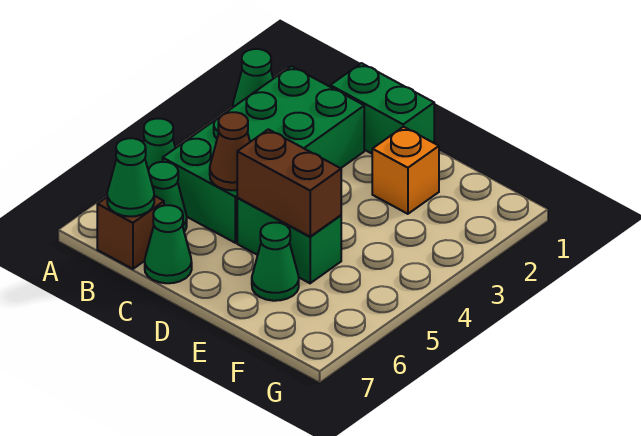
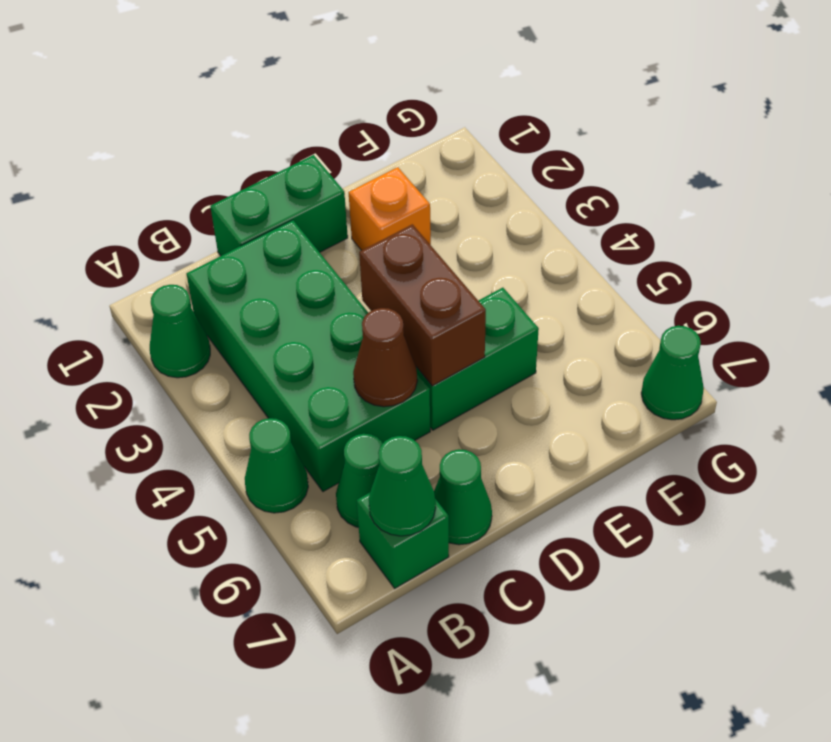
brown brick B7 level 1 -> green brick B7 level 1
brown brick D5:E5 level 2 -> brown brick D4:D5 level 2
green cone E6 level 1 -> green cone G7 level 1

